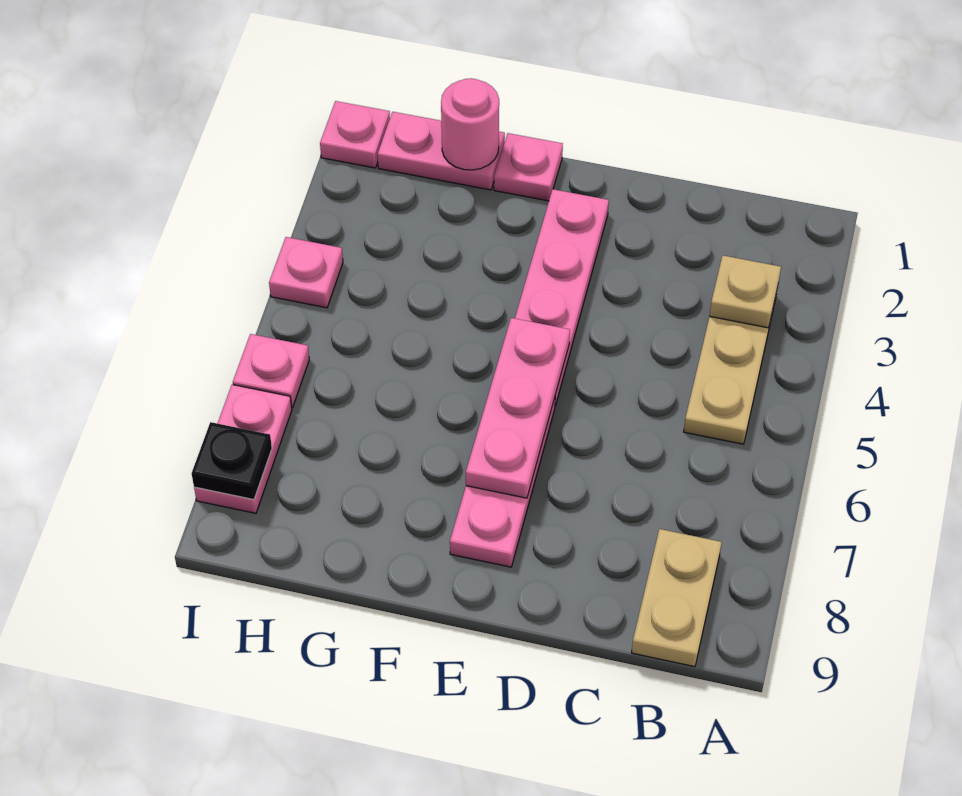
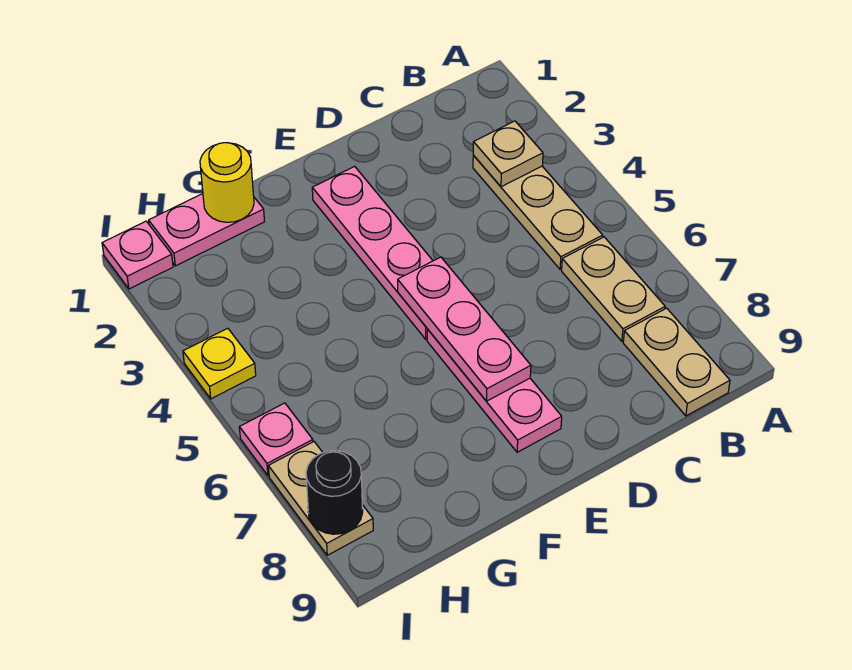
none -> tan plate B6:B7 level 1
pink plate F1 level 1 -> none
pink round brick G1 level 2 -> yellow round brick G1 level 2
pink plate I4 level 1 -> yellow plate I4 level 1
pink plate I7:I8 level 1 -> tan plate I7:I8 level 1
black plate I8 level 2 -> black round brick I8 level 2

